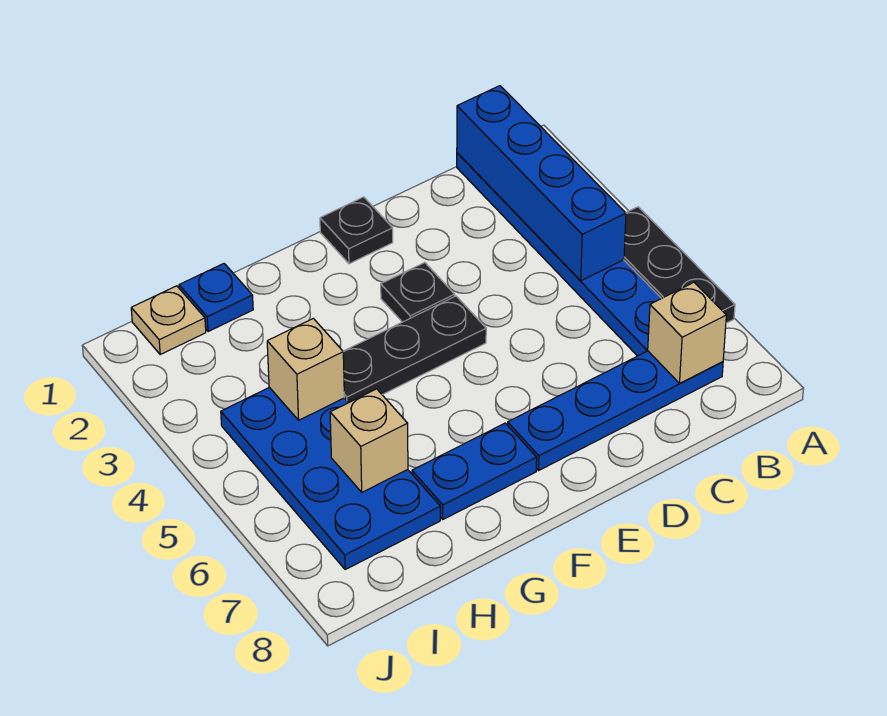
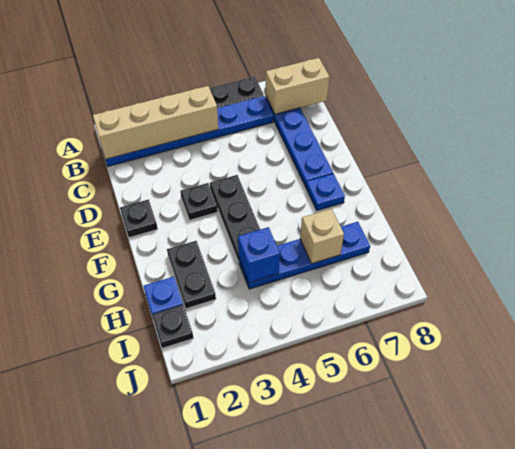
blue brick B1:B4 level 2 -> tan brick B1:B4 level 2
tan brick B7 level 2 -> tan brick B7:B8 level 2
blue plate F7:G7 level 1 -> blue plate F7 level 1
none -> black plate G2:H2 level 1
blue plate H4:I7 level 1 -> blue plate H4:H7 level 1
tan brick H4 level 2 -> blue brick H4 level 2
tan plate I1 level 1 -> black plate I1 level 1

